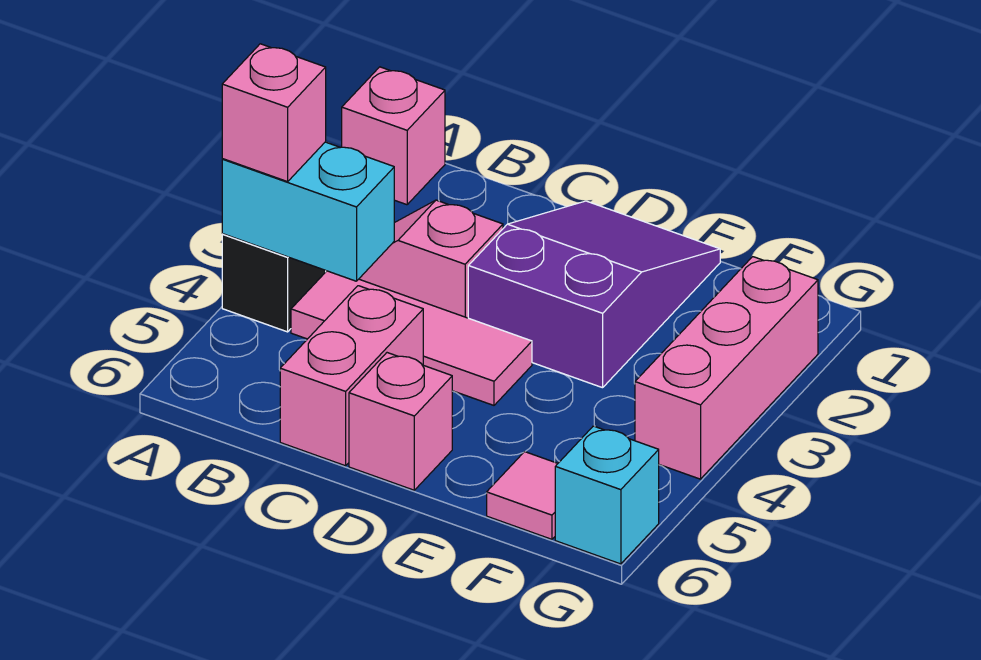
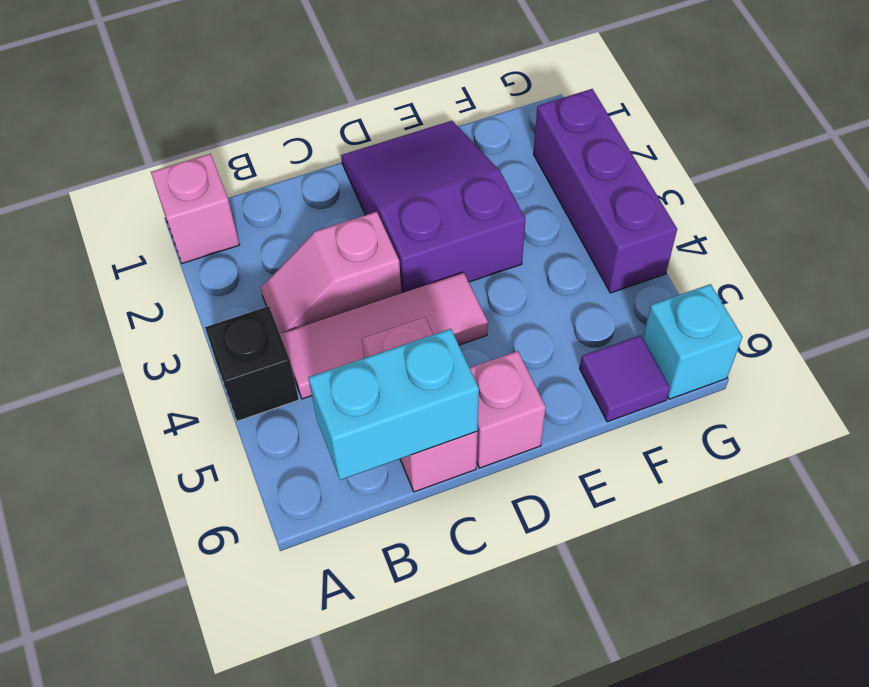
cyan brick A4:B4 level 2 -> cyan brick B6:C6 level 2
pink brick A4 level 3 -> none
pink tile F6 level 1 -> purple tile F6 level 1
pink brick G2:G4 level 1 -> purple brick G2:G4 level 1

